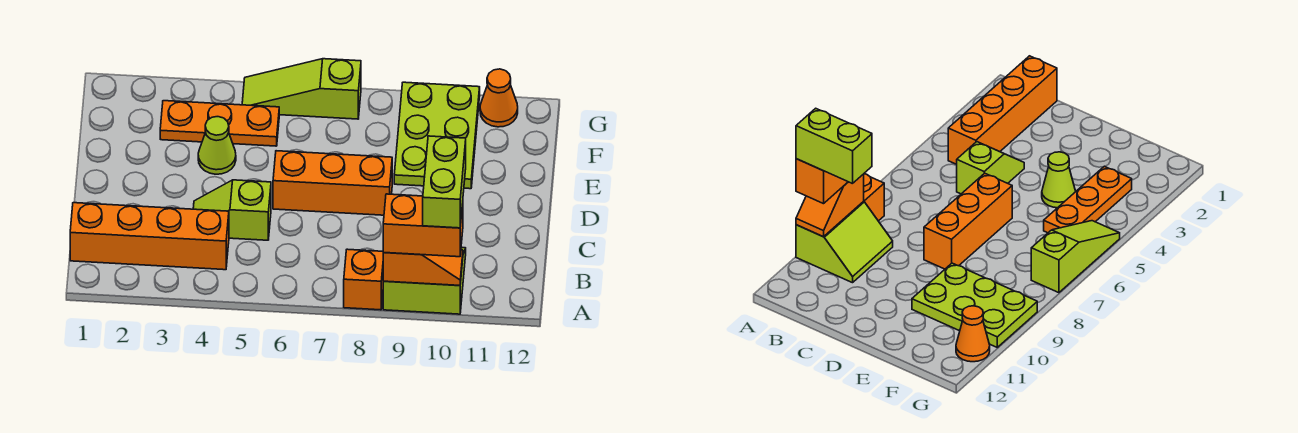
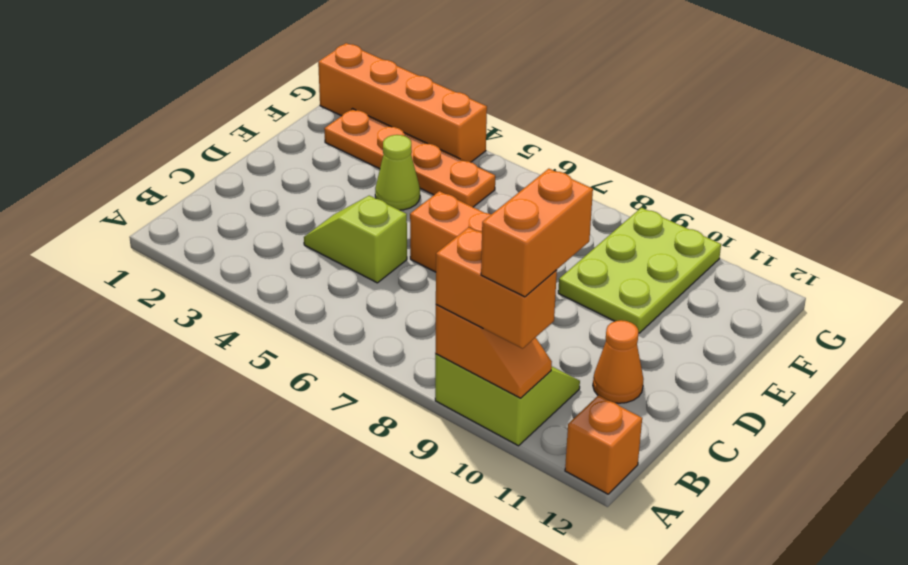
orange brick A8 level 1 -> orange brick A12 level 1
lime brick A10:B10 level 4 -> orange brick A10:B10 level 4
orange brick B1:B4 level 1 -> orange brick G1:G4 level 1
orange plate F3:F5 level 1 -> orange plate F2:F5 level 1
lime slope G5:G7 level 1 top 7 -> none
orange cone G11 level 1 -> orange cone C11 level 1

